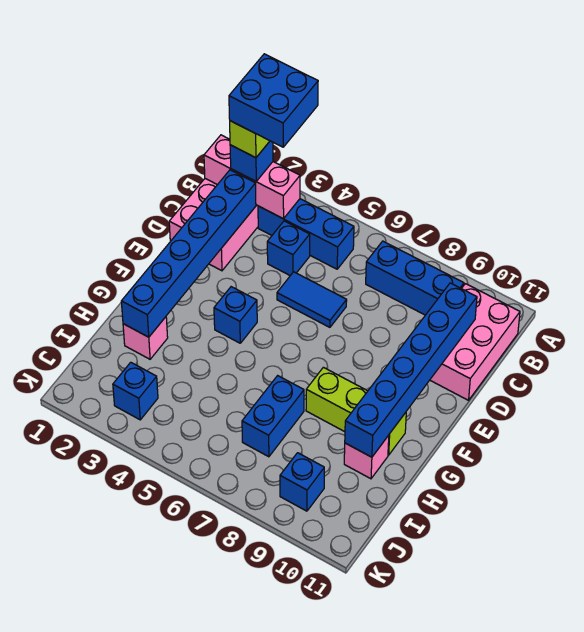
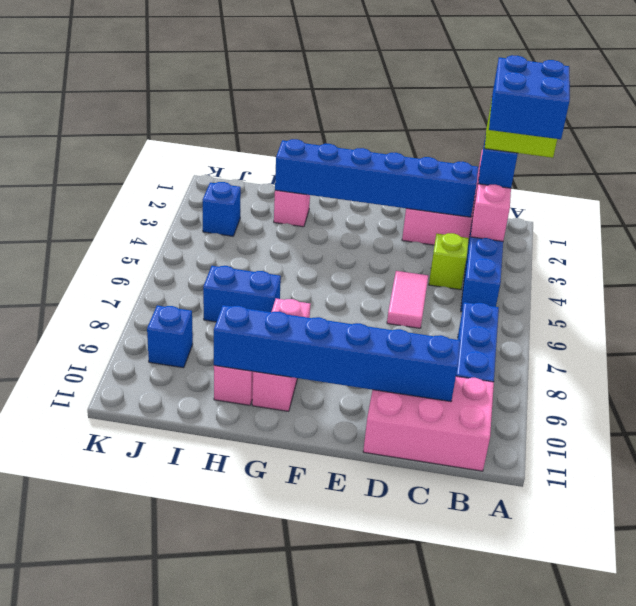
blue brick C4 level 1 -> lime brick C4 level 1
blue tile D5:D6 level 1 -> pink tile D5:D6 level 1
blue brick F4 level 1 -> none
lime brick G8:G10 level 1 -> pink brick G8:G10 level 1

